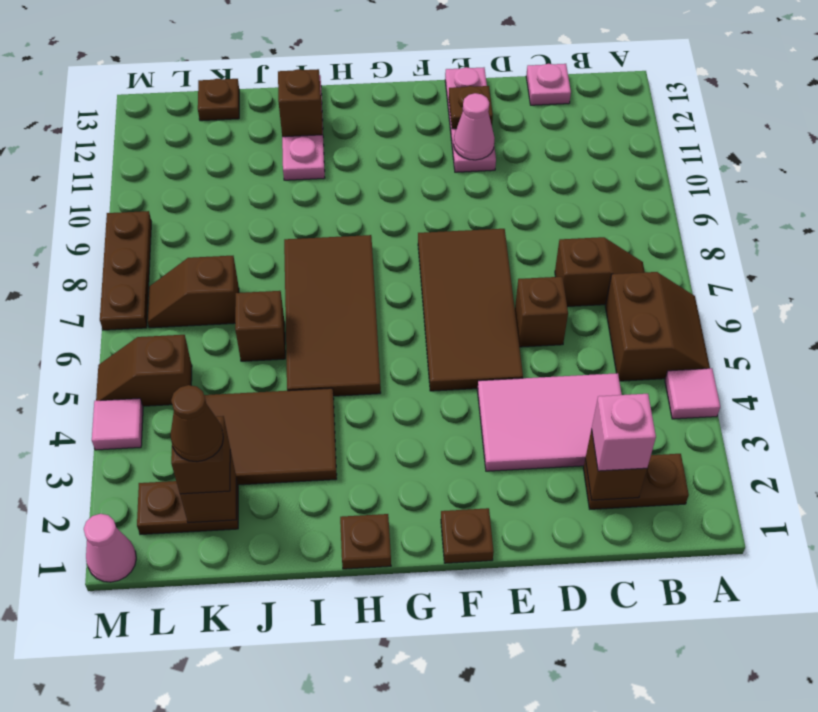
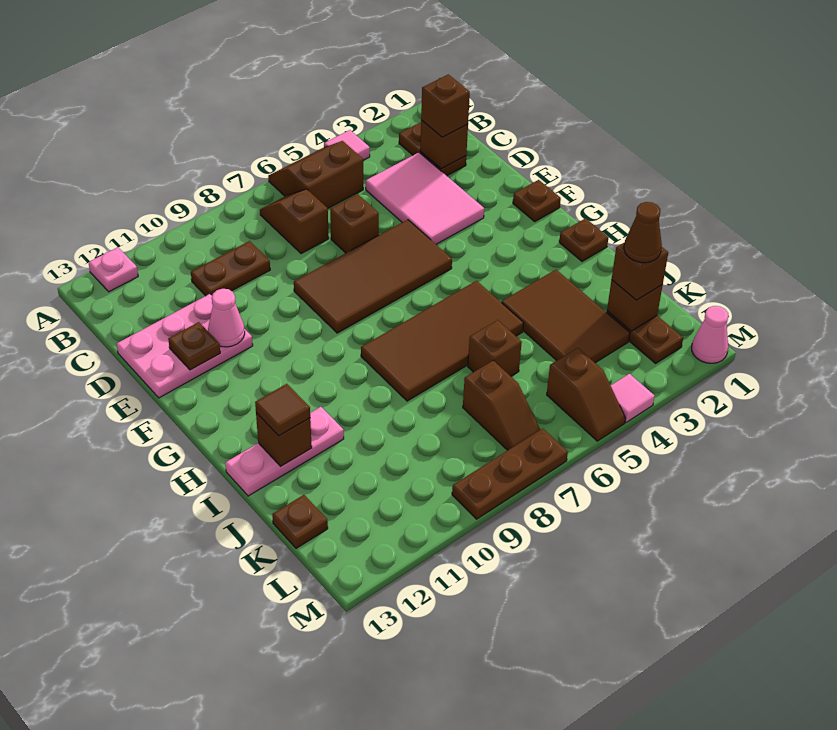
pink brick C2 level 3 -> brown brick C2 level 3
none -> brown plate C9:C10 level 1
pink plate C13 level 1 -> pink plate A12 level 1
pink plate E11:E13 level 1 -> pink plate D11:E13 level 1
none -> brown tile I12 level 3

